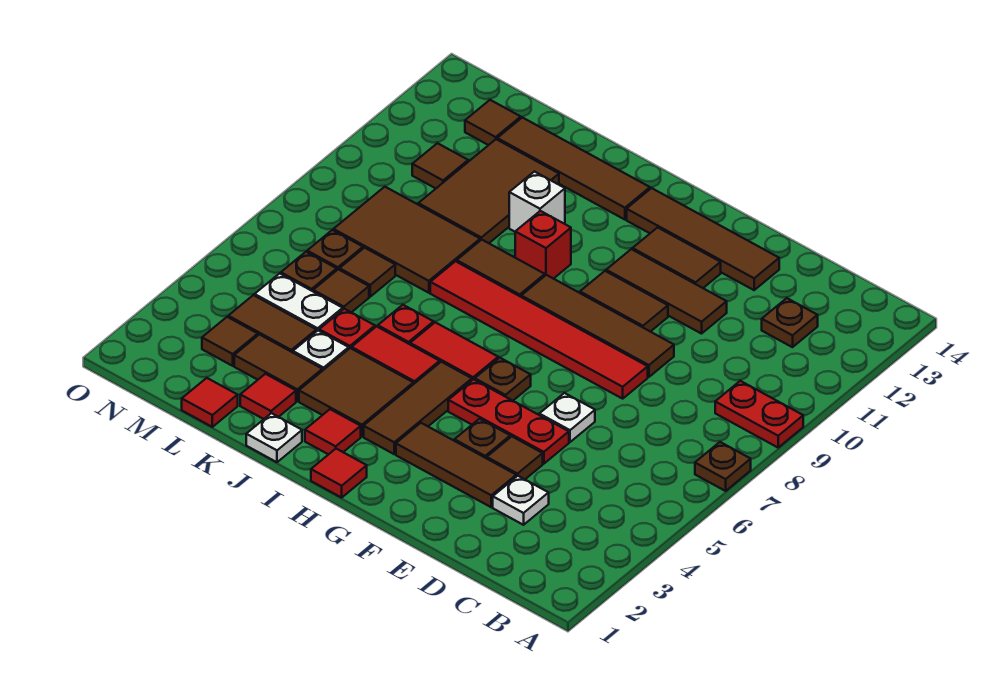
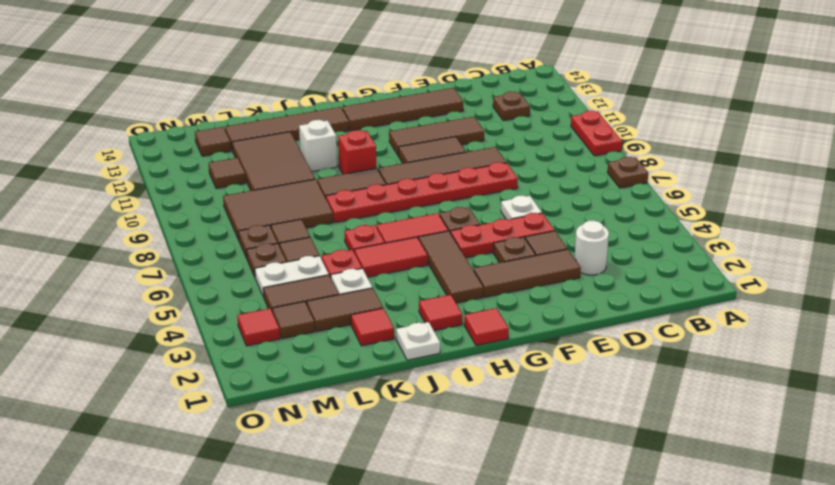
red plate A9:B9 level 1 -> red plate A9:A10 level 1
white plate D3 level 1 -> white round brick D3 level 1
red tile E8:J8 level 1 -> red plate E8:J8 level 1
brown tile F12:G12 level 1 -> none
brown tile I3:J4 level 1 -> none
red tile L1 level 1 -> red tile N3 level 1

